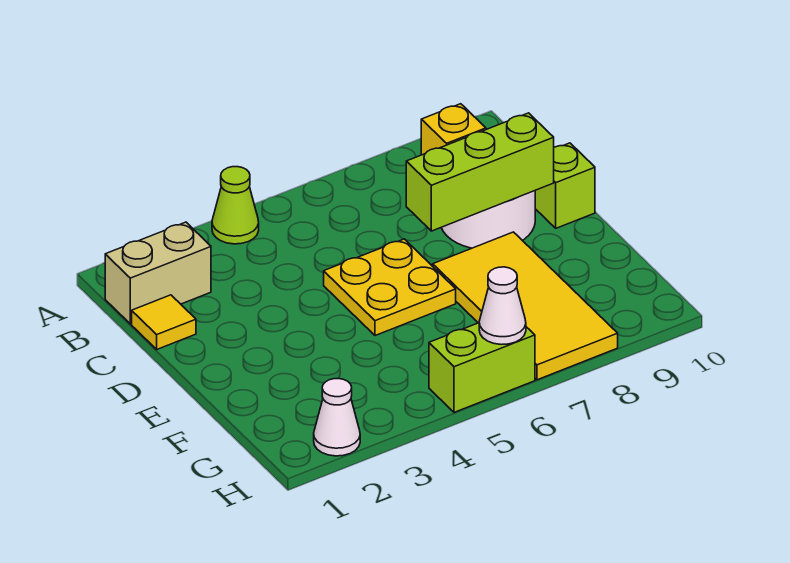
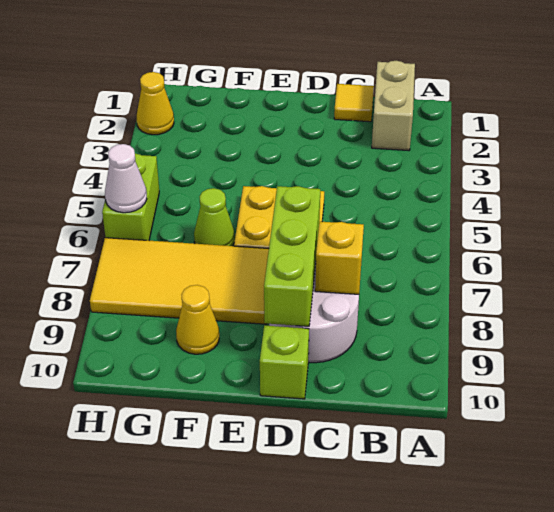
lime cone A4 level 1 -> lime cone F6 level 1
none -> yellow cone F9 level 1
white cone H2 level 1 -> yellow cone H2 level 1

